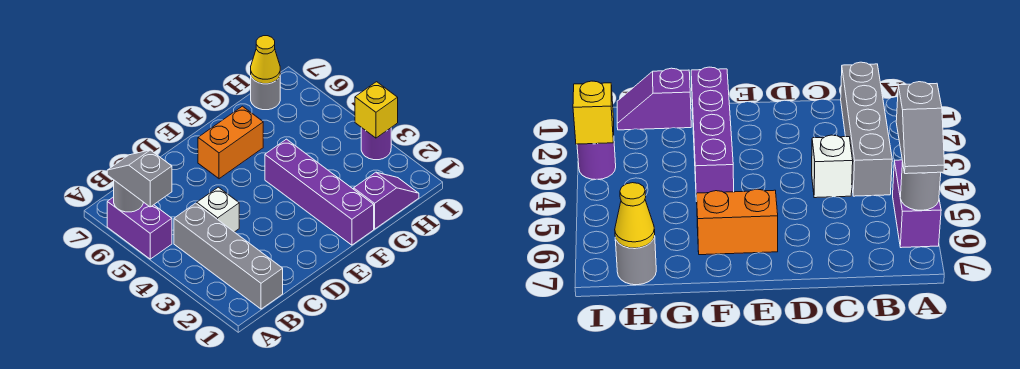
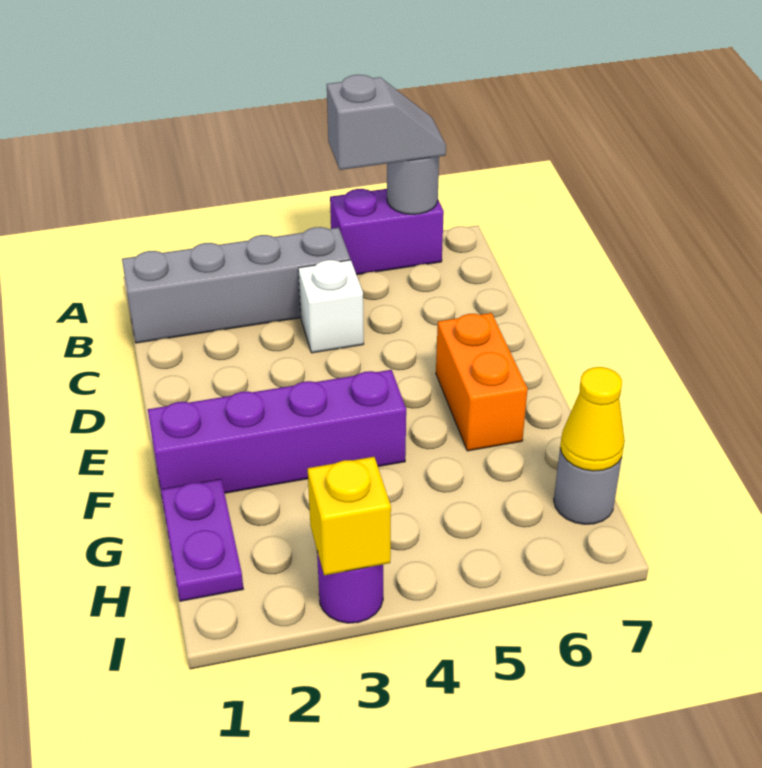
purple slope G1:H1 level 1 top G -> purple plate G1:H1 level 1

